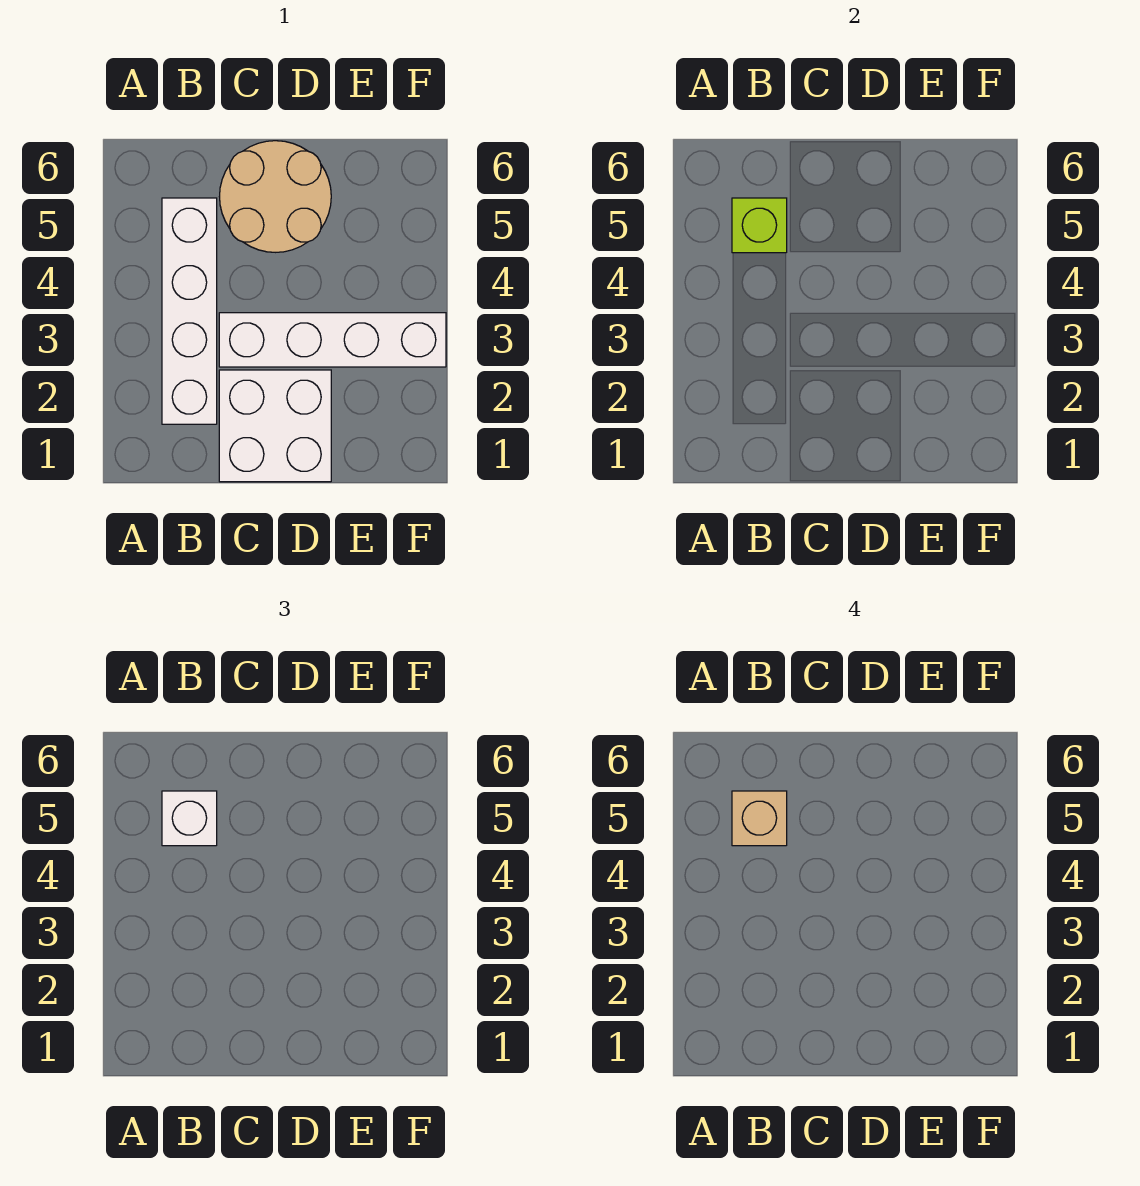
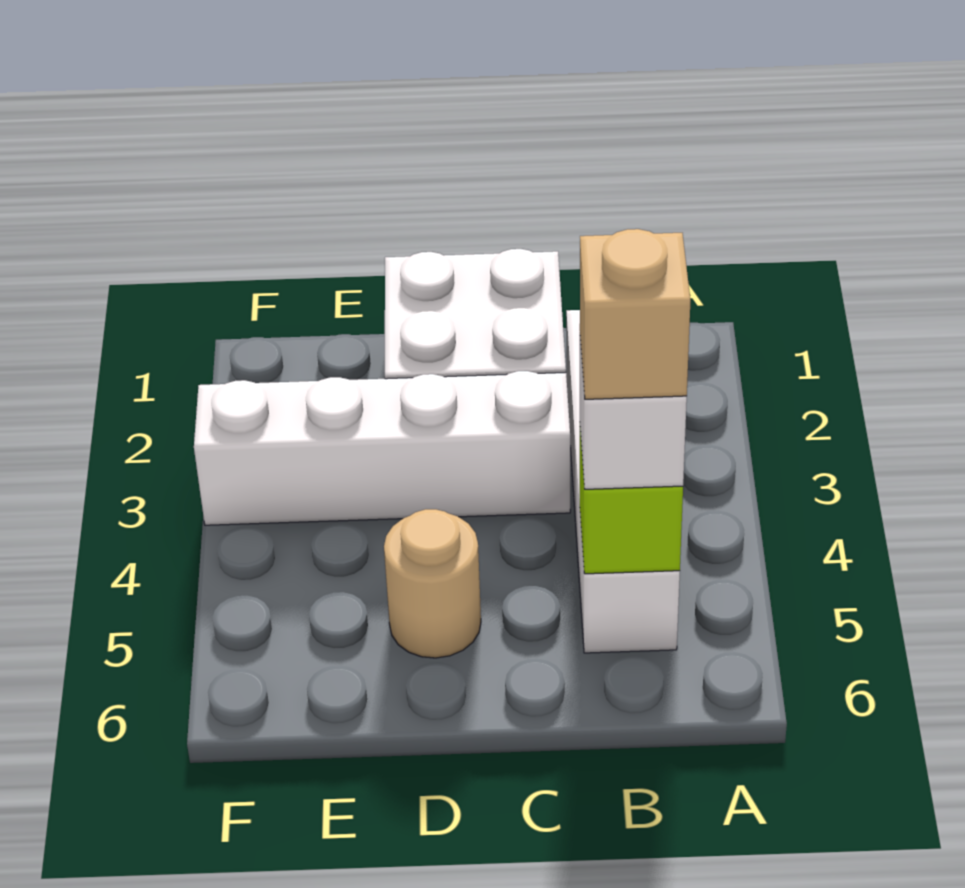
tan round brick C5:D6 level 1 -> tan round brick D5 level 1

